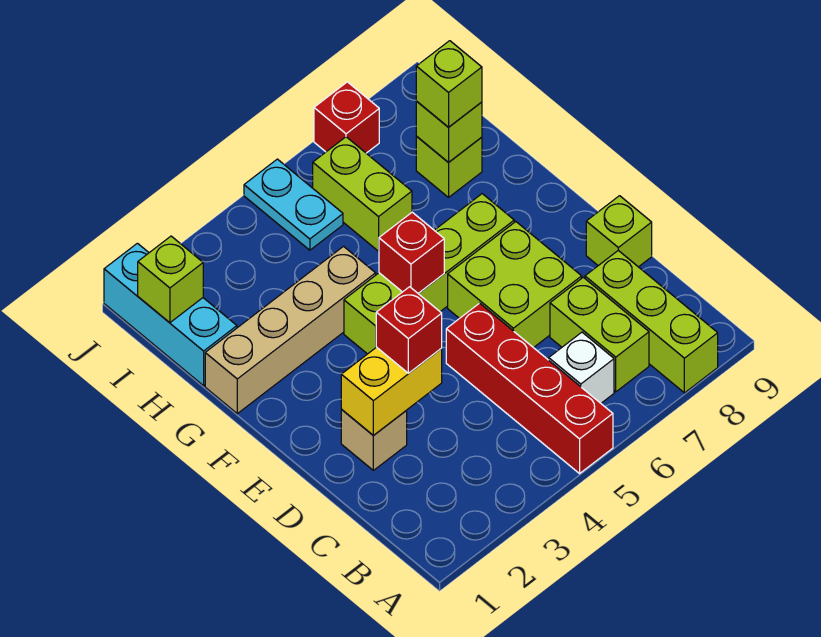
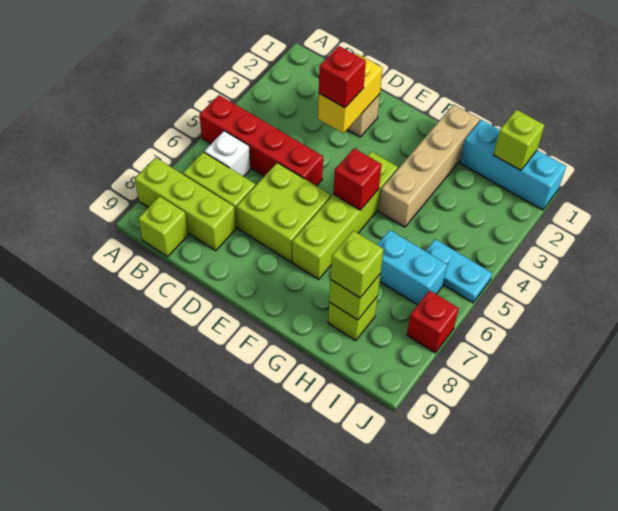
lime brick D9 level 1 -> lime brick B9 level 1
lime brick H6:I6 level 1 -> cyan brick H6:I6 level 1

